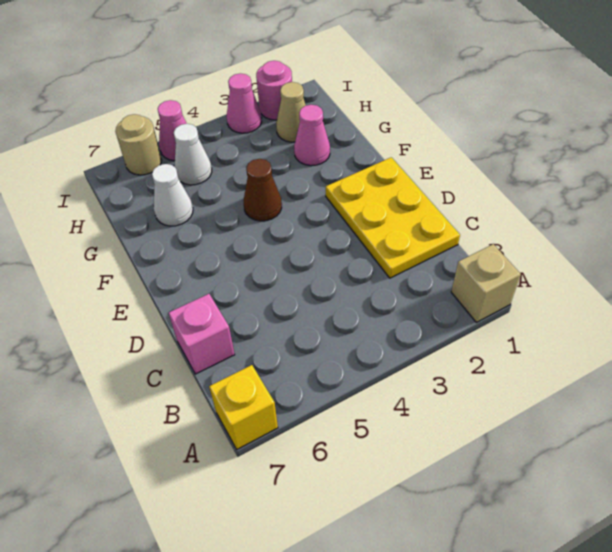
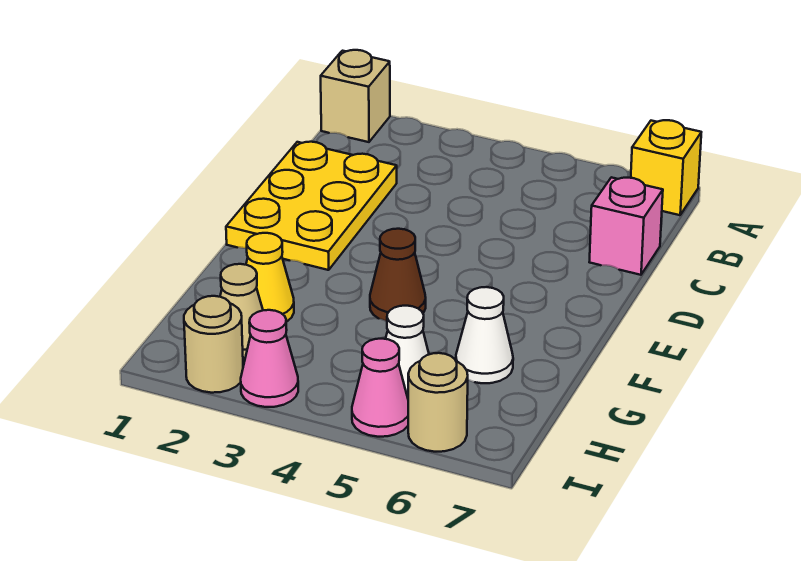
pink cone G2 level 1 -> yellow cone G2 level 1
pink round brick I2 level 1 -> tan round brick I2 level 1

